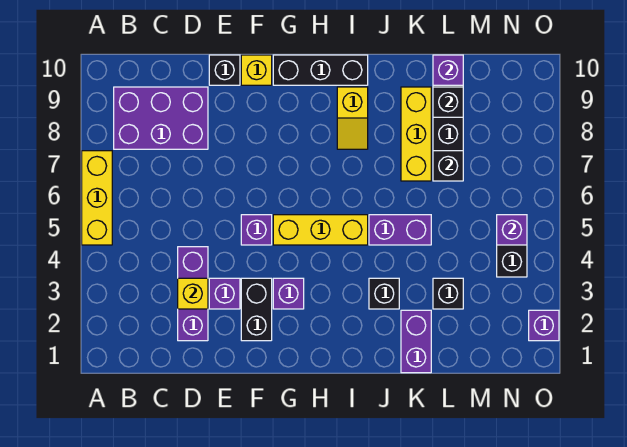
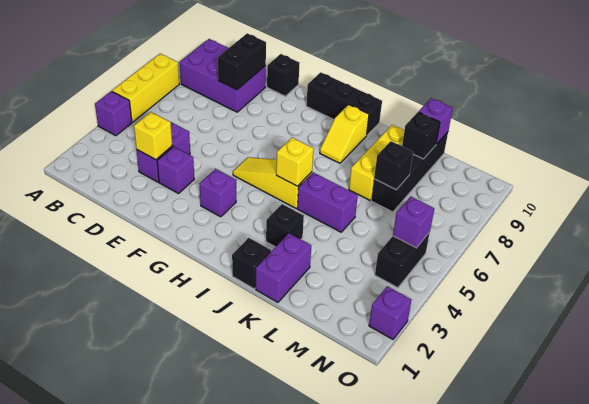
purple brick D2:D4 level 1 -> purple brick D3:D4 level 1
black brick F2:F3 level 1 -> black brick D8:D9 level 2
purple brick F5 level 1 -> purple brick A4 level 1
yellow brick F10 level 1 -> yellow brick I5 level 2
yellow brick G5:I5 level 1 -> yellow slope G5:I5 level 1 top I
black brick L3 level 1 -> black brick J1 level 1

